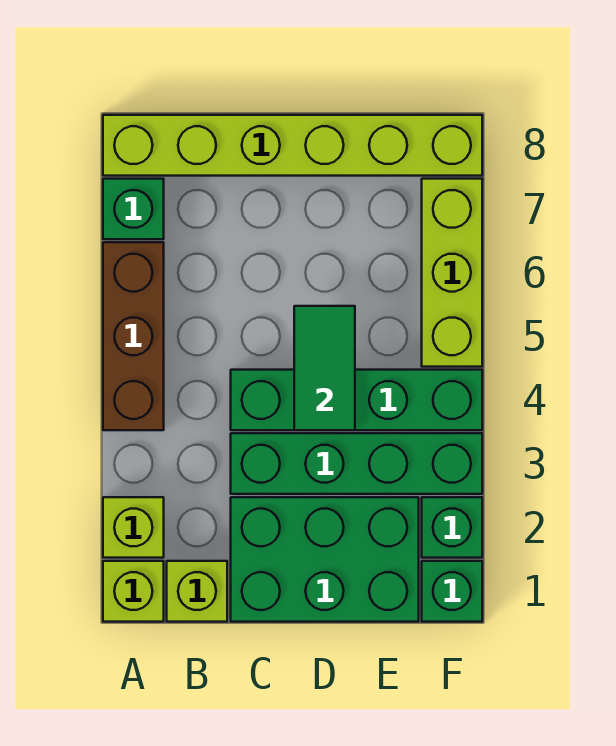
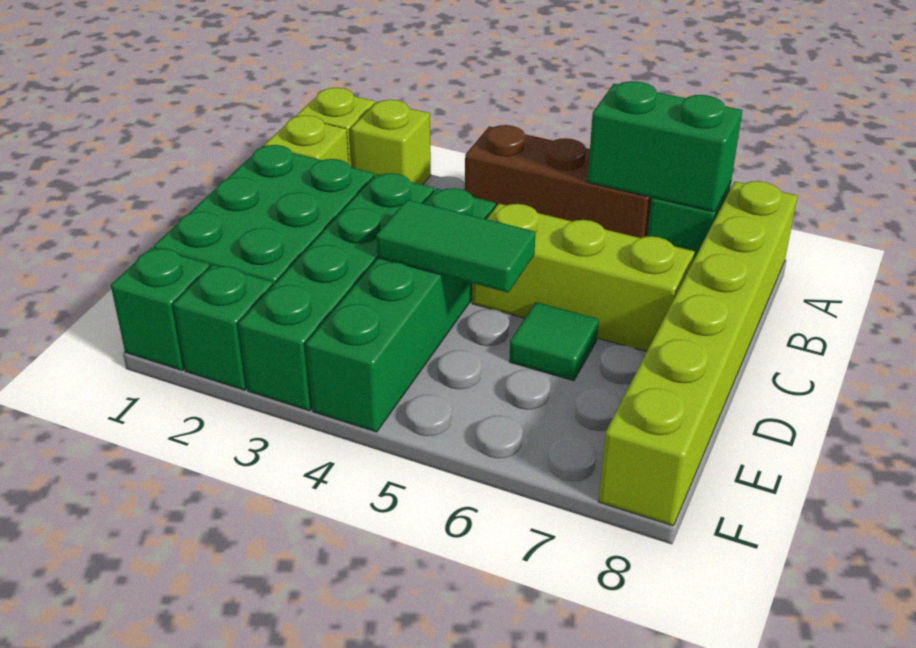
none -> green brick A6:A7 level 2
none -> green tile D6 level 1
lime brick F5:F7 level 1 -> lime brick C5:C7 level 1

